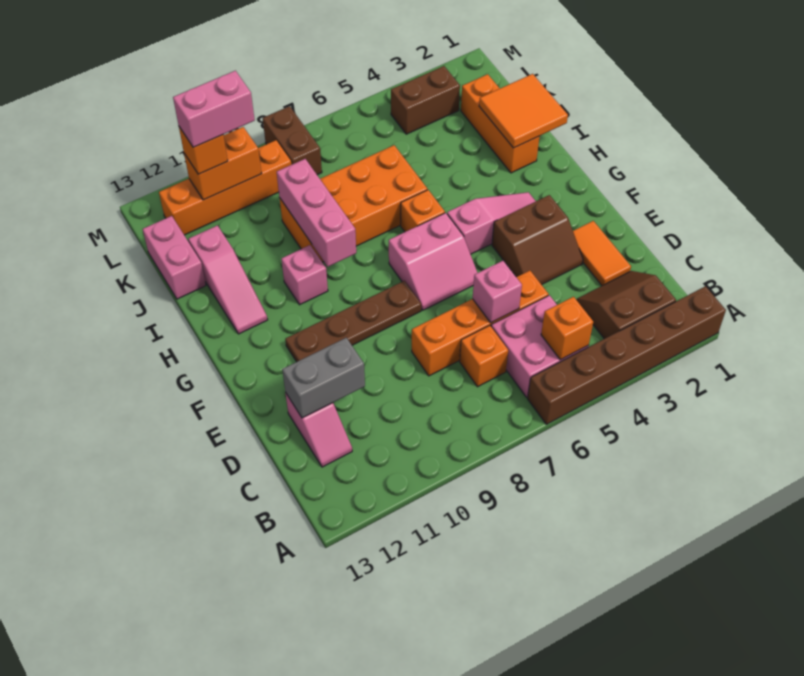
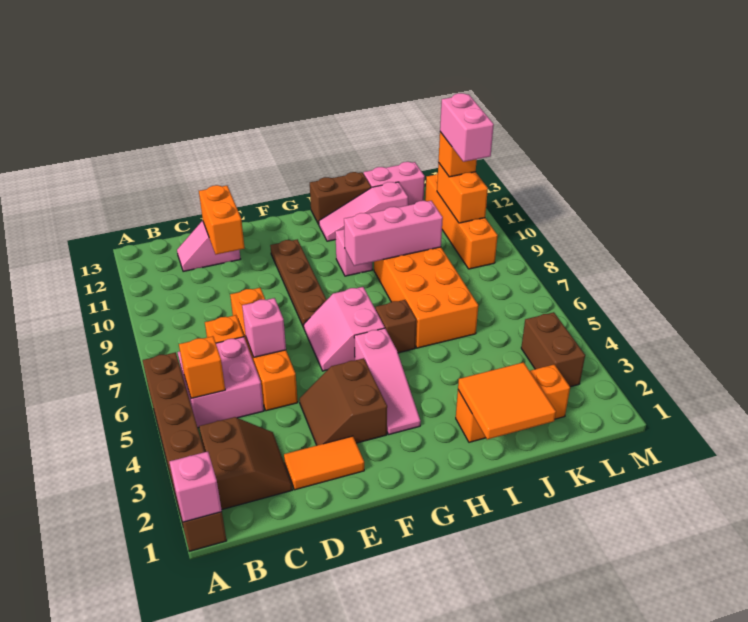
none -> pink brick A1 level 2
grey brick D11:D12 level 2 -> orange brick D11:D12 level 2
orange brick H6 level 1 -> brown brick H6 level 1
brown brick L8:M8 level 1 -> brown brick H13:I13 level 1

